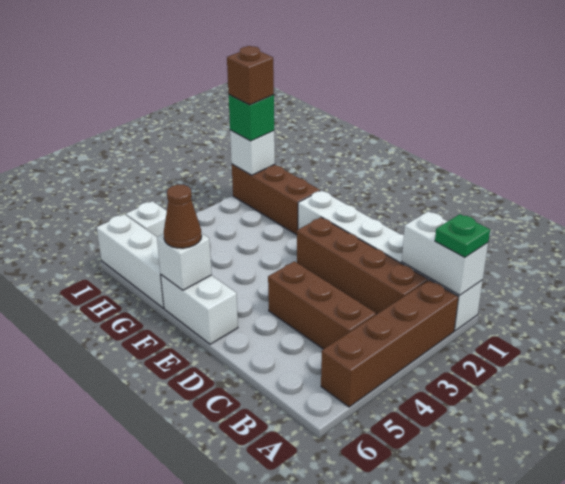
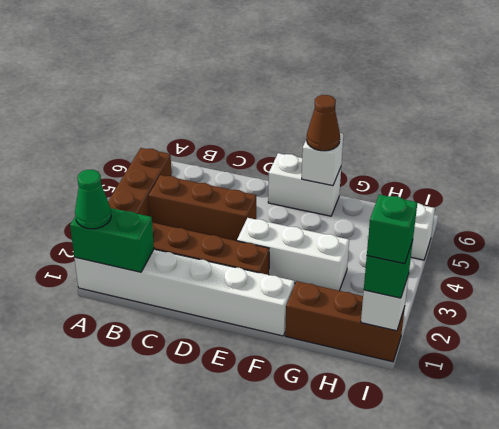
white brick A1:B1 level 2 -> green brick A1:B1 level 2
green plate A1 level 3 -> green cone A1 level 3
white brick G6:I6 level 1 -> white brick E3:G3 level 1
brown brick I1 level 4 -> green brick I1 level 4

